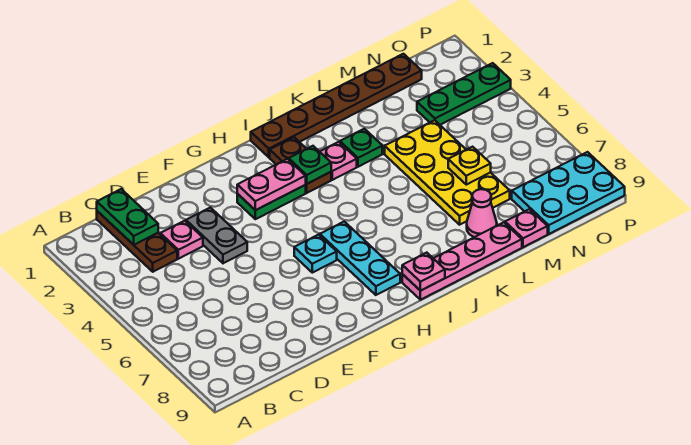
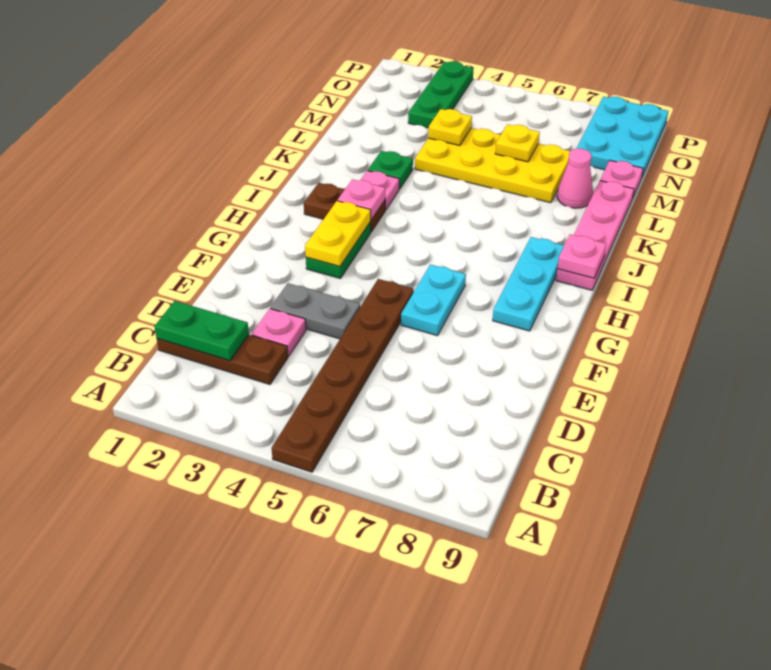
pink plate G3:H3 level 2 -> yellow plate G3:H3 level 2
cyan plate G6 level 1 -> cyan plate F6:G6 level 1
cyan plate H6:H8 level 1 -> cyan plate G8:I8 level 1
brown plate I1:N1 level 1 -> brown plate A5:F5 level 1
green plate I3 level 2 -> pink plate I3 level 2
none -> yellow plate M4 level 2

